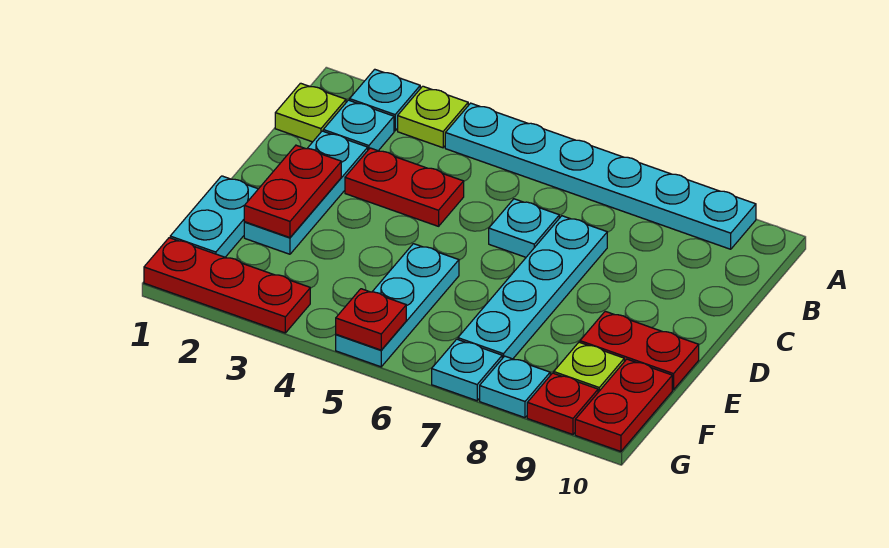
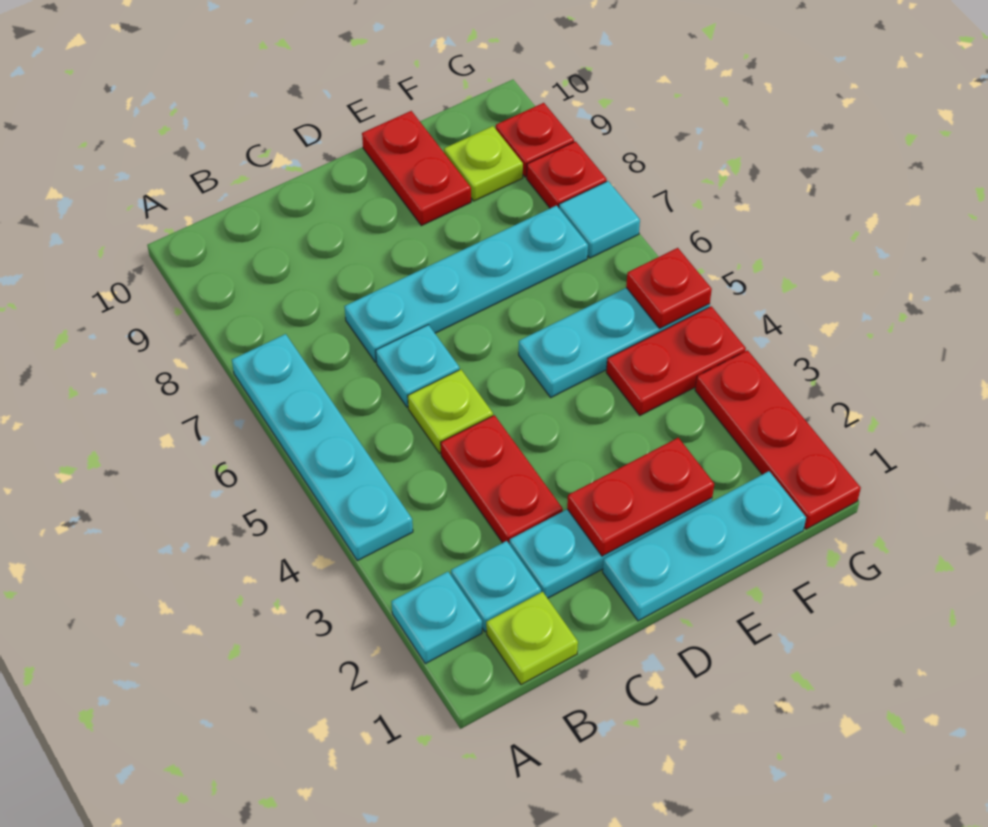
lime plate A3 level 1 -> lime plate C5 level 1
cyan plate A4:A9 level 1 -> cyan plate A4:A7 level 1
cyan plate E1:F1 level 1 -> cyan plate D1:F1 level 1
red plate F10:G10 level 1 -> red plate F4:G4 level 1
cyan plate G7 level 1 -> cyan tile G7 level 1
cyan plate G8 level 1 -> red plate G8 level 1

